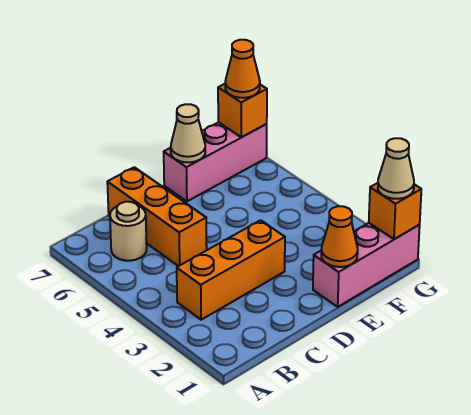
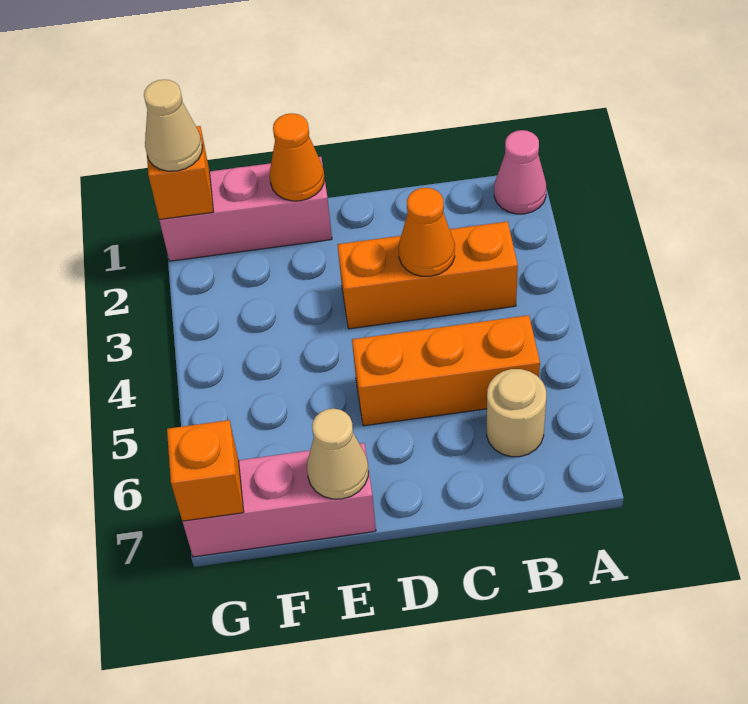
none -> pink cone A1 level 1
orange brick C5:C7 level 1 -> orange brick B5:D5 level 1
orange cone G7 level 3 -> orange cone C3 level 2

